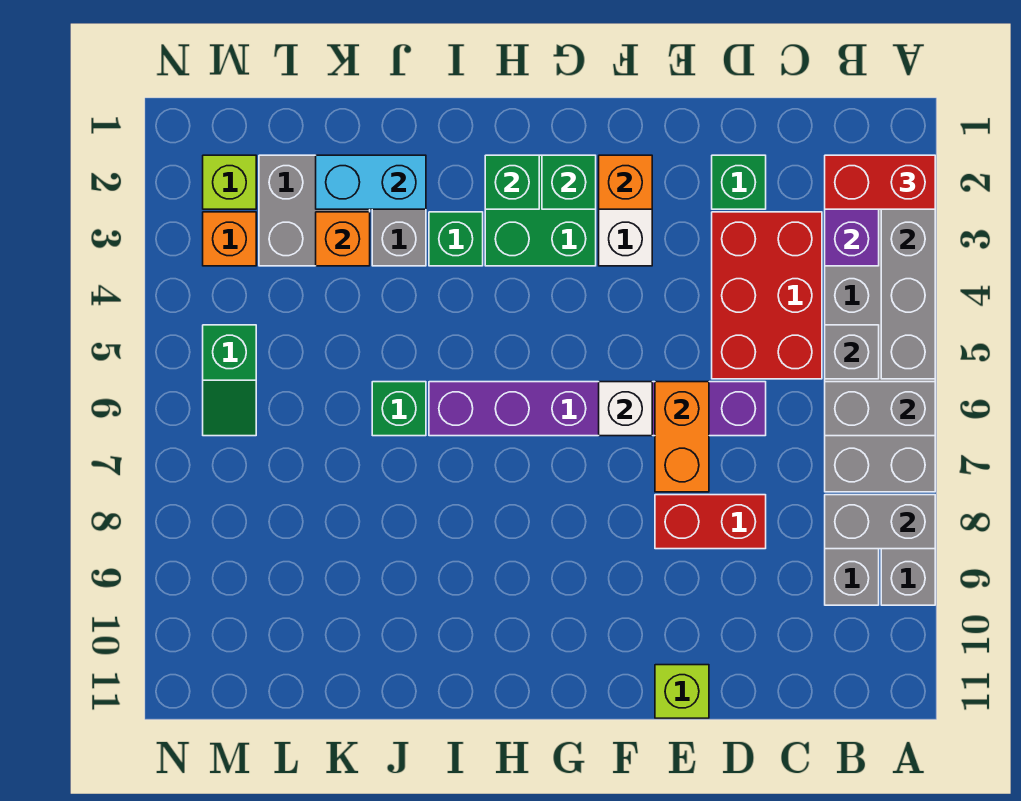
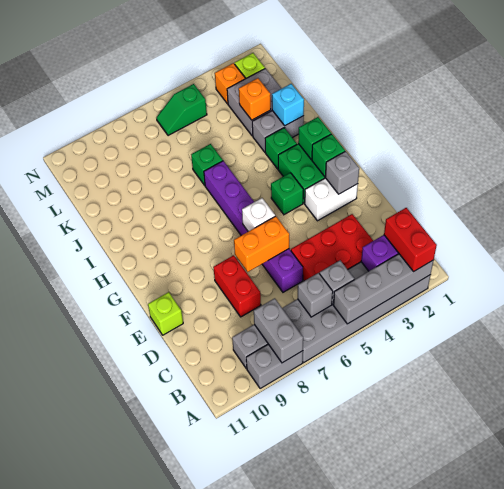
grey brick A6:B6 level 2 -> grey brick B6 level 2
green brick D2 level 1 -> green brick G4 level 1
orange brick F2 level 2 -> grey brick F2 level 2
cyan brick J2:K2 level 2 -> cyan brick J2 level 2

